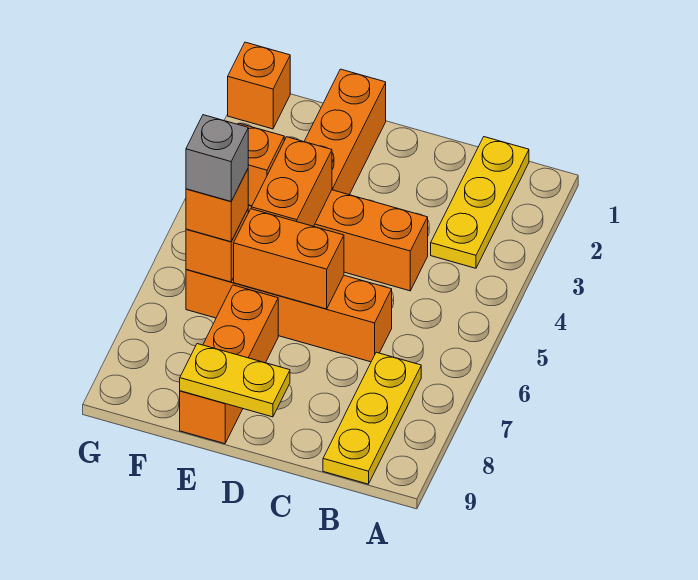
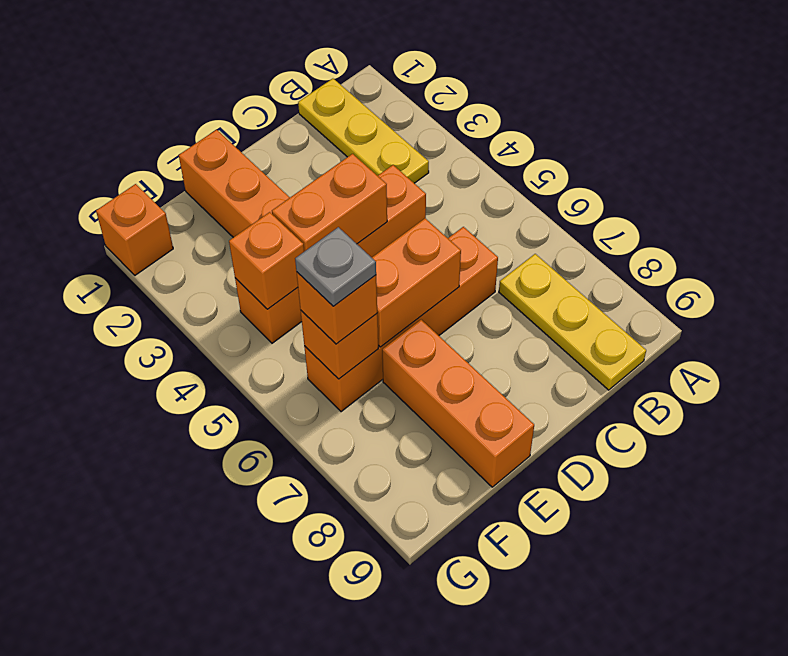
yellow plate D9:E9 level 2 -> none
orange brick E4:E5 level 2 -> orange brick D4:E4 level 2
grey brick F6 level 4 -> grey plate F6 level 4

